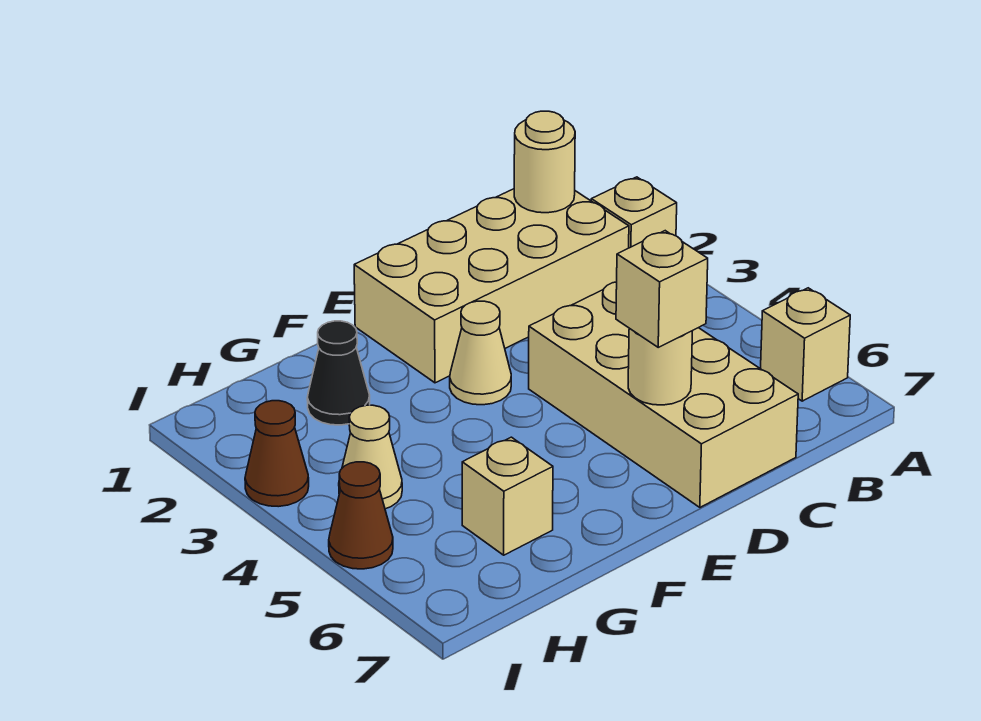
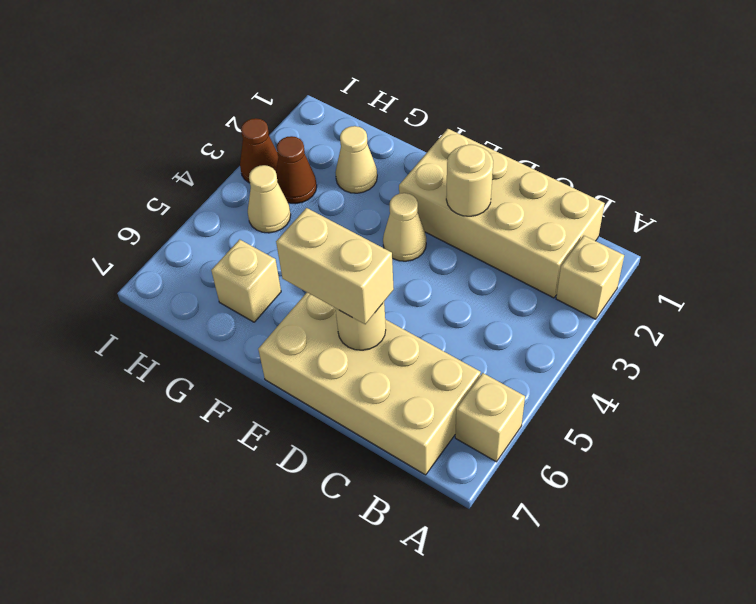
tan round brick B1 level 2 -> tan round brick D2 level 2
tan brick C4:D7 level 1 -> tan brick B6:E7 level 1
tan brick D6 level 3 -> tan brick D6:E6 level 3
black cone G2 level 1 -> tan cone G2 level 1
brown cone I5 level 1 -> brown cone H3 level 1

